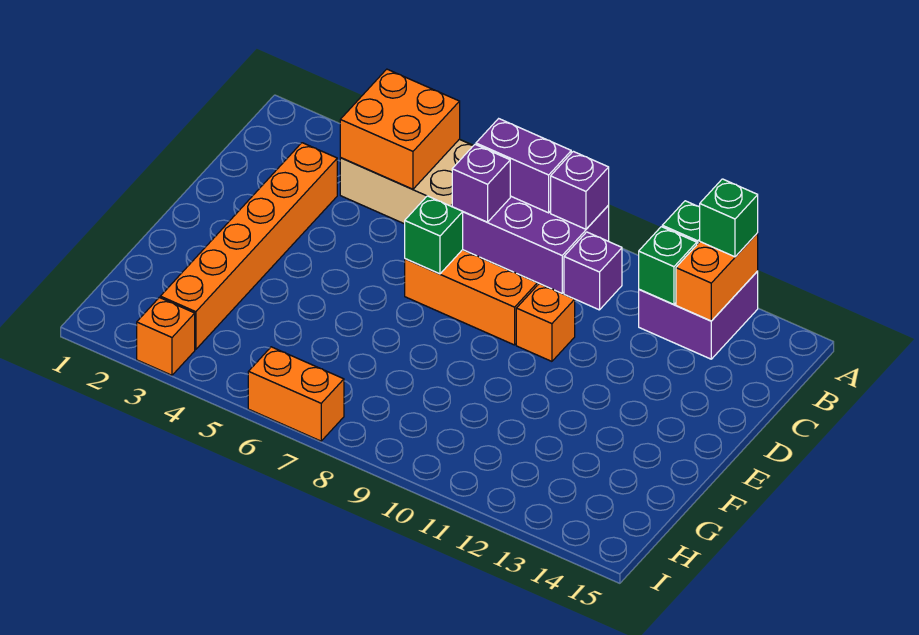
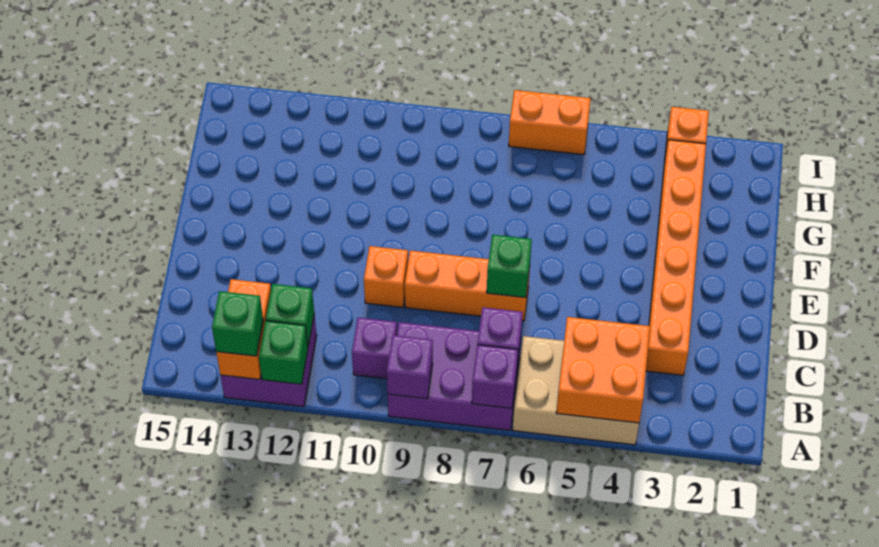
purple brick A7:A8 level 2 -> purple brick A7 level 2

